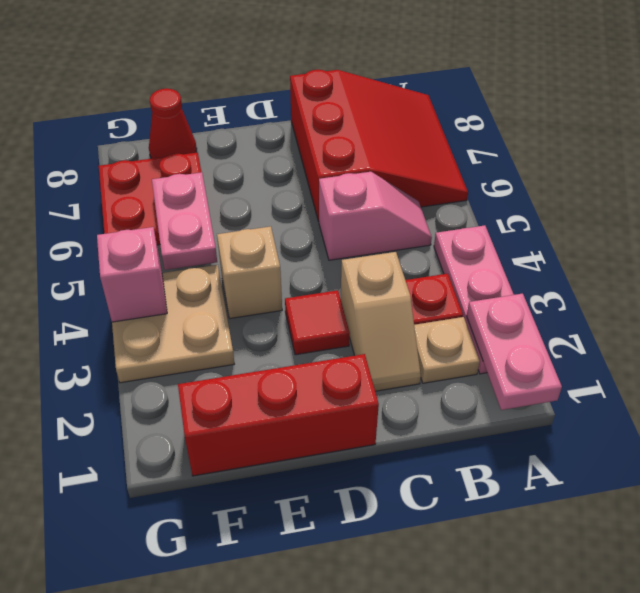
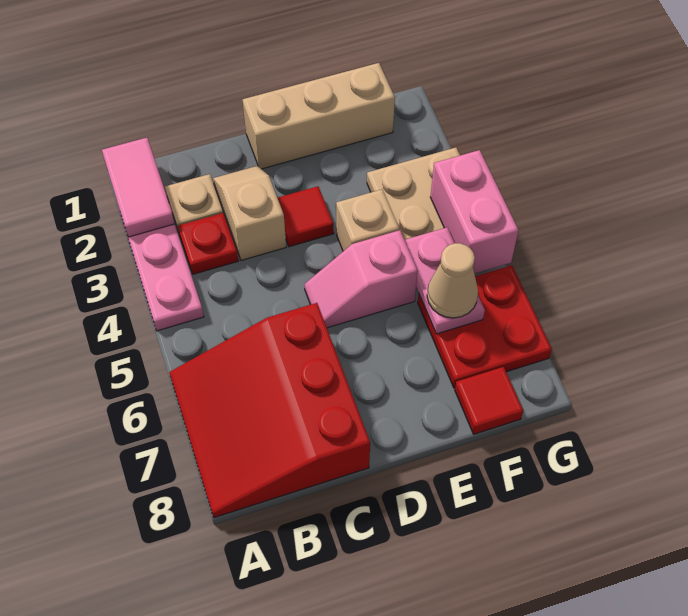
pink plate A1:A2 level 2 -> pink tile A1:A2 level 2
pink slope B5:C5 level 1 top C -> pink slope D5:E5 level 1 top E
red brick D1:F1 level 1 -> tan brick D1:F1 level 1
none -> tan cone F6 level 3
red cone F8 level 1 -> red tile F8 level 1
pink brick G4 level 2 -> pink brick G4:G5 level 2

